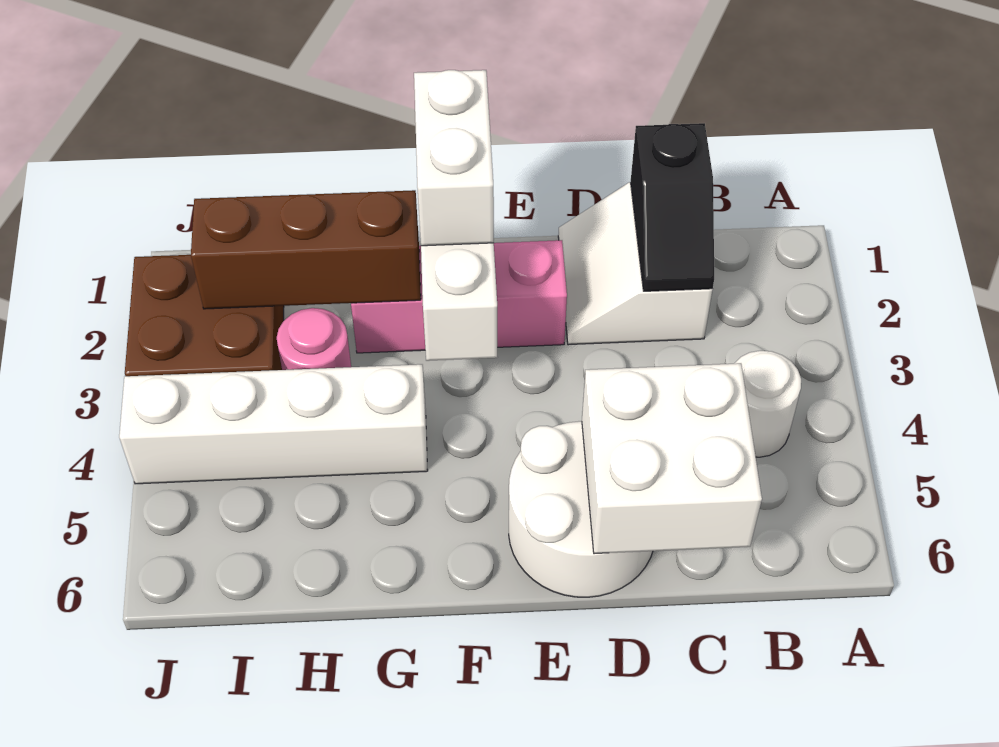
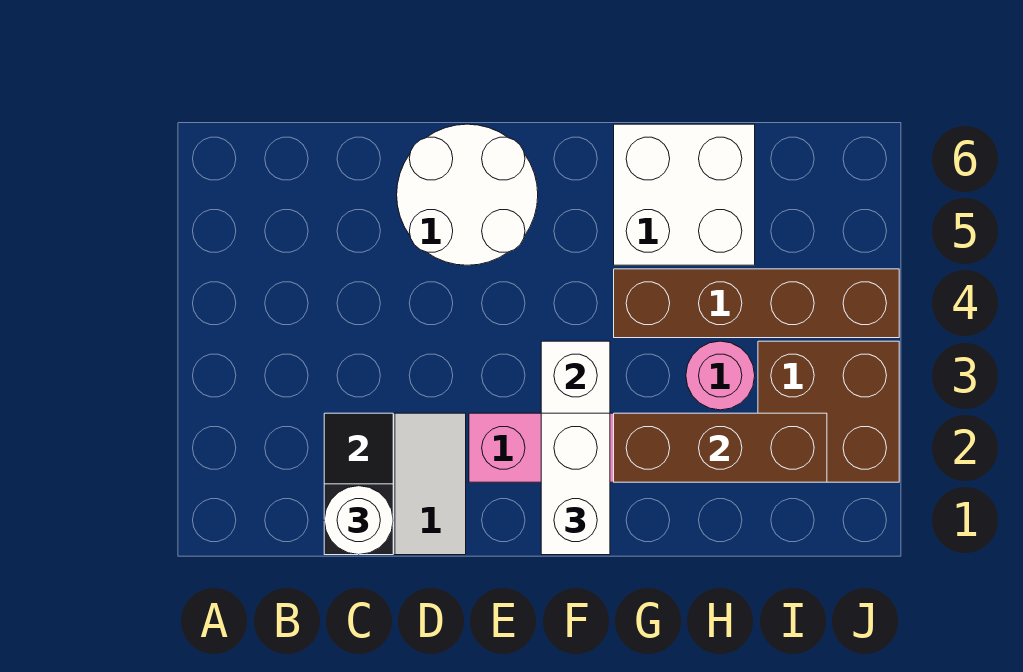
white round brick B4 level 1 -> white round brick C1 level 3
white brick C5:D6 level 2 -> white brick G5:H6 level 1
white brick G4:J4 level 1 -> brown brick G4:J4 level 1

